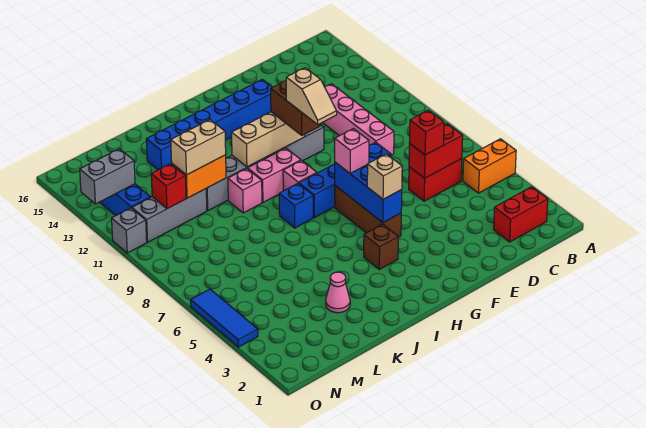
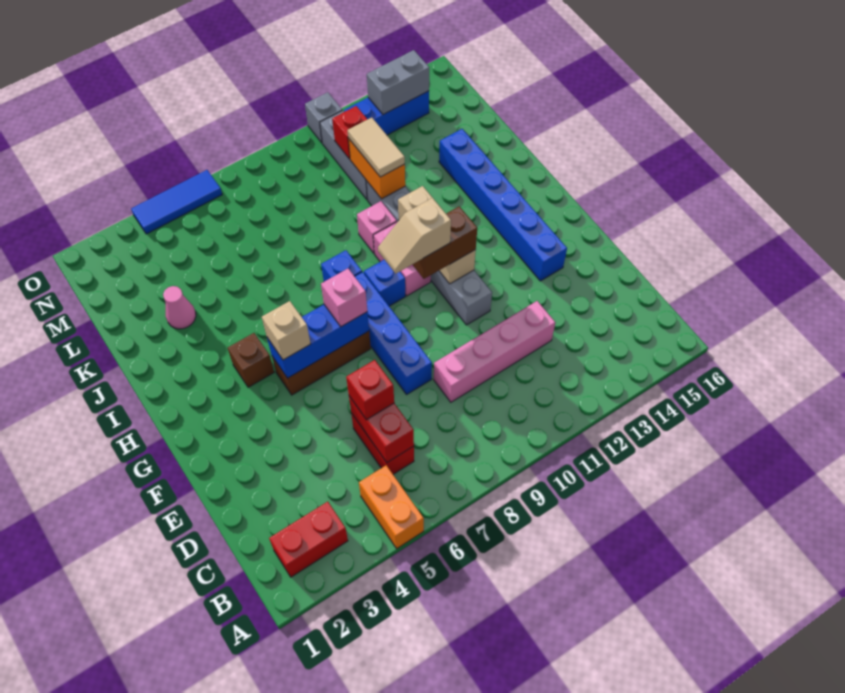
red brick B2:C2 level 1 -> red brick B2:B3 level 1
pink brick H9 level 1 -> blue brick H9 level 1
tan brick K11:L11 level 3 -> tan tile K11:L11 level 3
grey brick N13:O13 level 2 -> grey brick N13:N14 level 2

